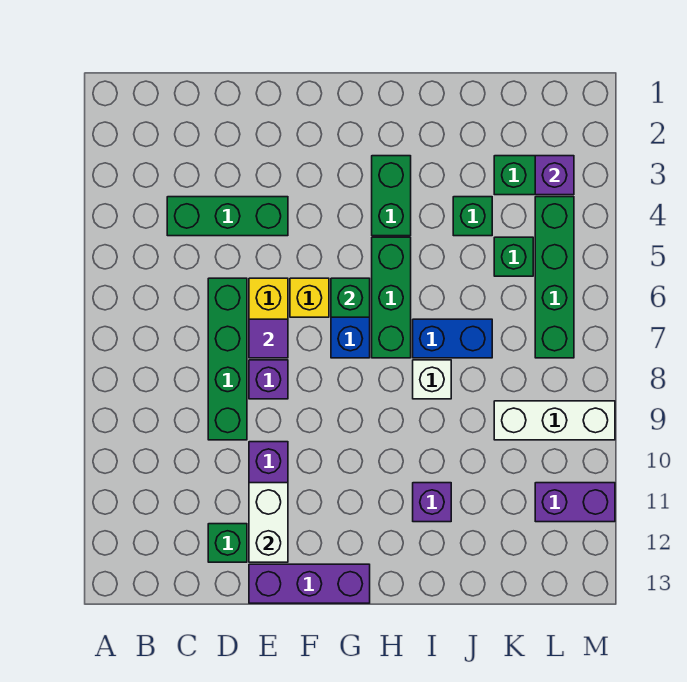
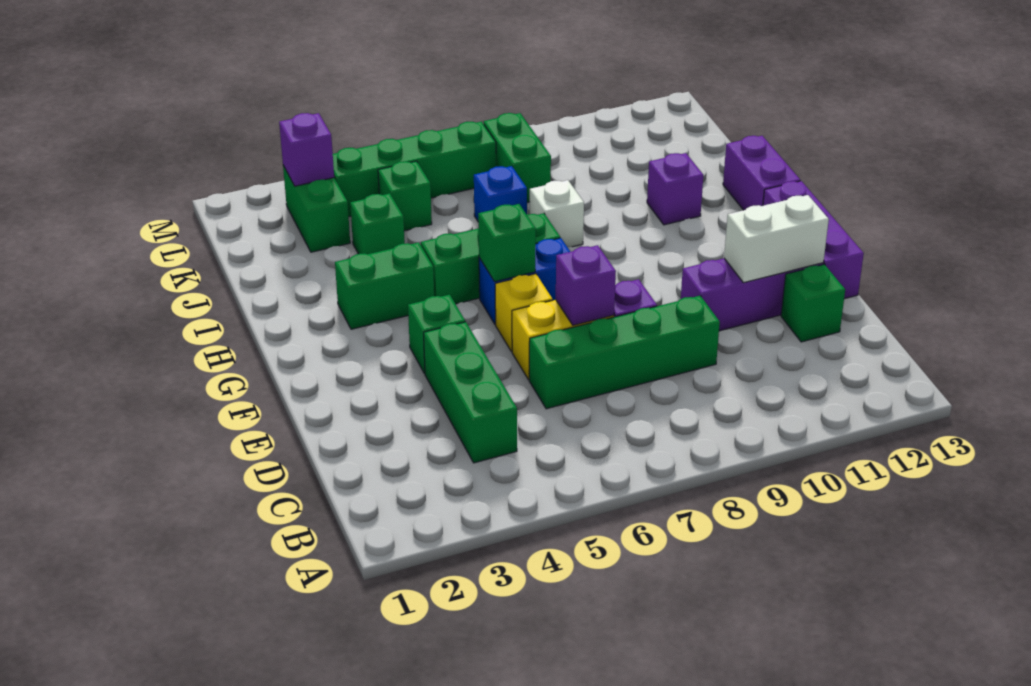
purple tile E7 level 2 -> purple brick E7 level 2
none -> green brick F4 level 1
blue brick I7:J7 level 1 -> blue brick J7 level 1
none -> green brick K8:L8 level 1
white brick K9:M9 level 1 -> none
purple brick L11:M11 level 1 -> purple brick H13:I13 level 1

